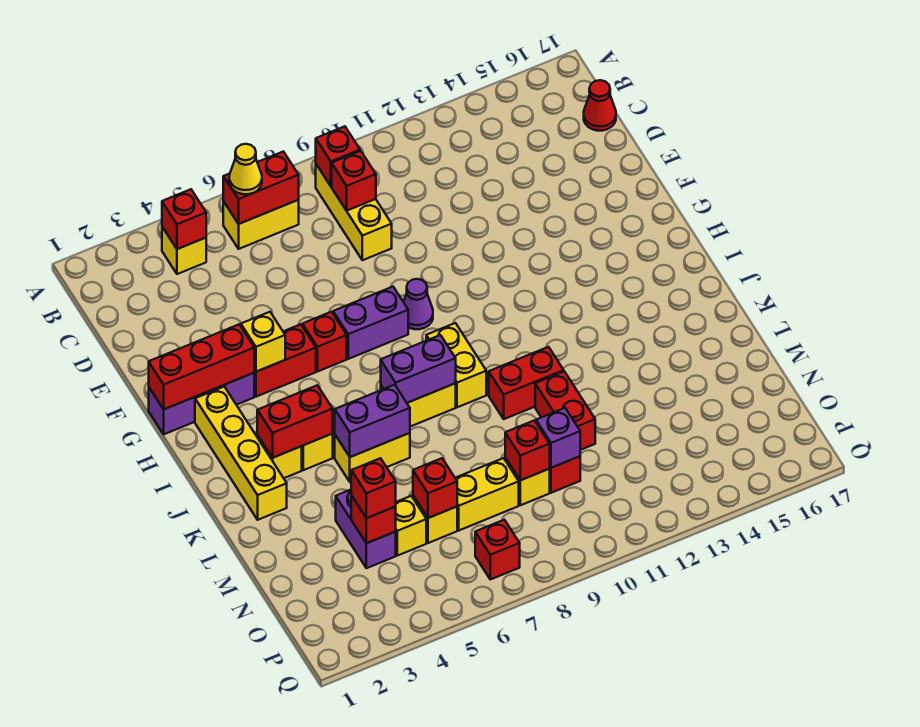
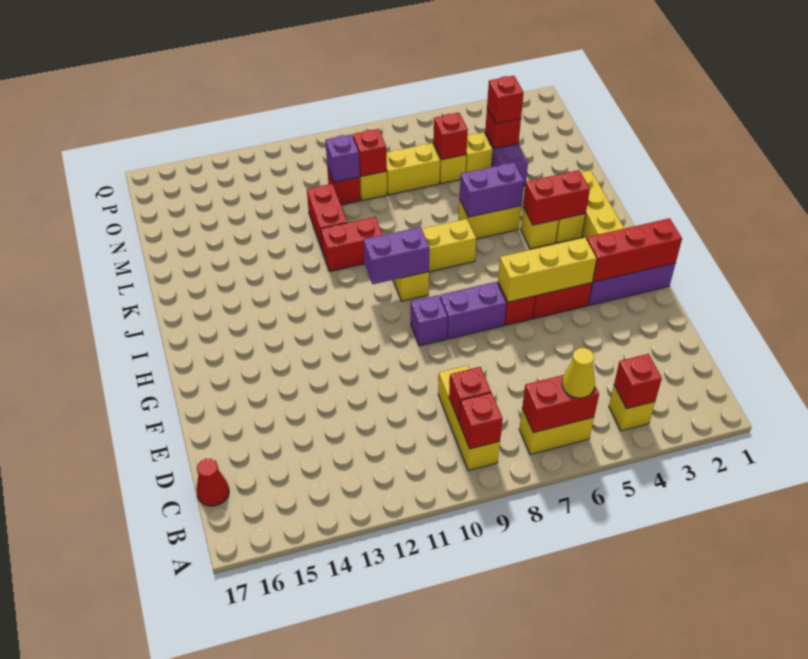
yellow brick G4 level 2 -> yellow brick G4:G6 level 2
purple cone G9 level 1 -> purple brick G9 level 1
purple brick J7:J8 level 2 -> purple brick I9:I10 level 2
red brick P7 level 1 -> none

